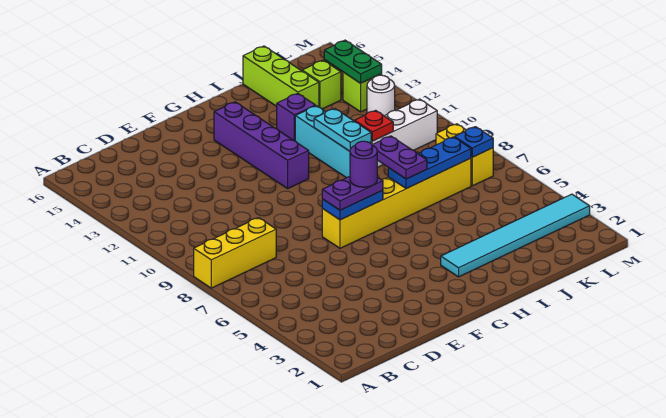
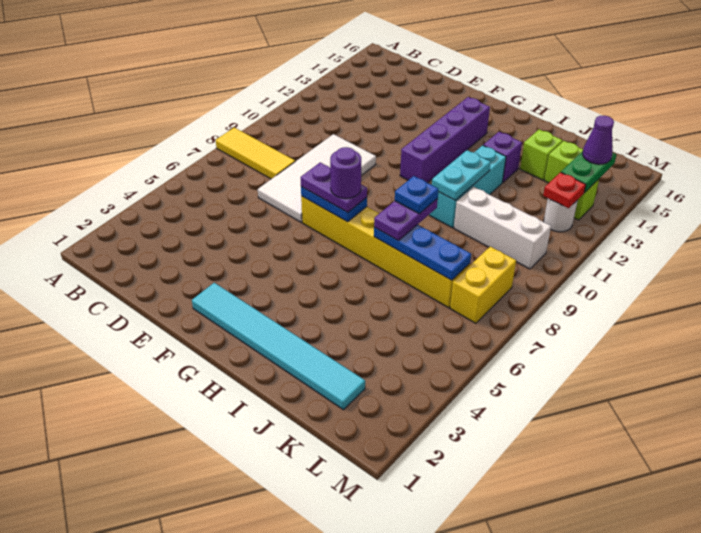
yellow brick A8:C8 level 1 -> yellow tile A8:C8 level 1
none -> white tile D7:E10 level 1
cyan tile H3:M3 level 1 -> cyan tile F2:K2 level 1
red plate J10 level 2 -> red plate L12 level 2
lime brick J14:J16 level 1 -> lime brick J14 level 1
blue plate L7 level 2 -> blue plate I8 level 4
none -> purple cone L14 level 3

